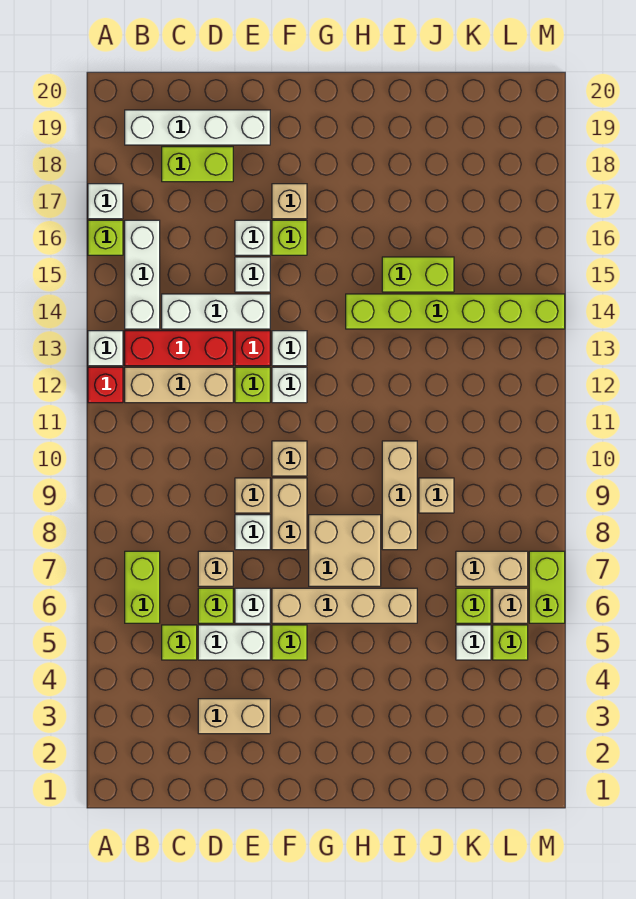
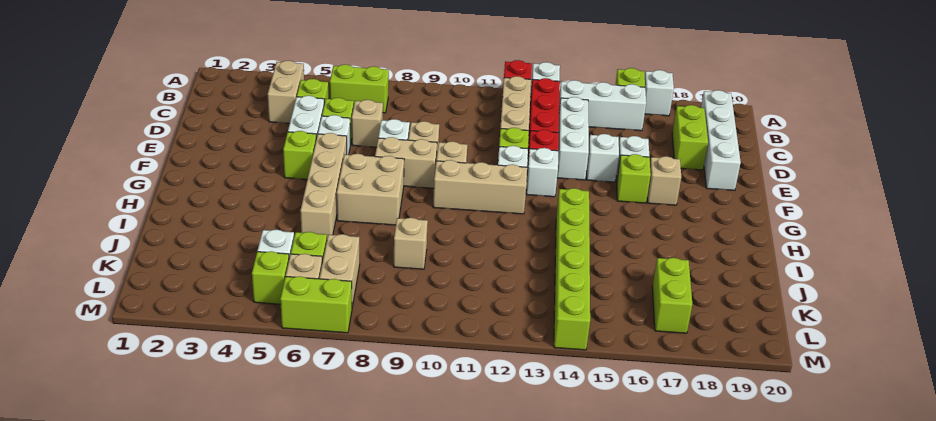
tan brick D3:E3 level 1 -> tan brick B4:C4 level 1
tan brick I8:I10 level 1 -> tan brick G10:G12 level 1
lime brick I15:J15 level 1 -> lime brick K17:L17 level 1

